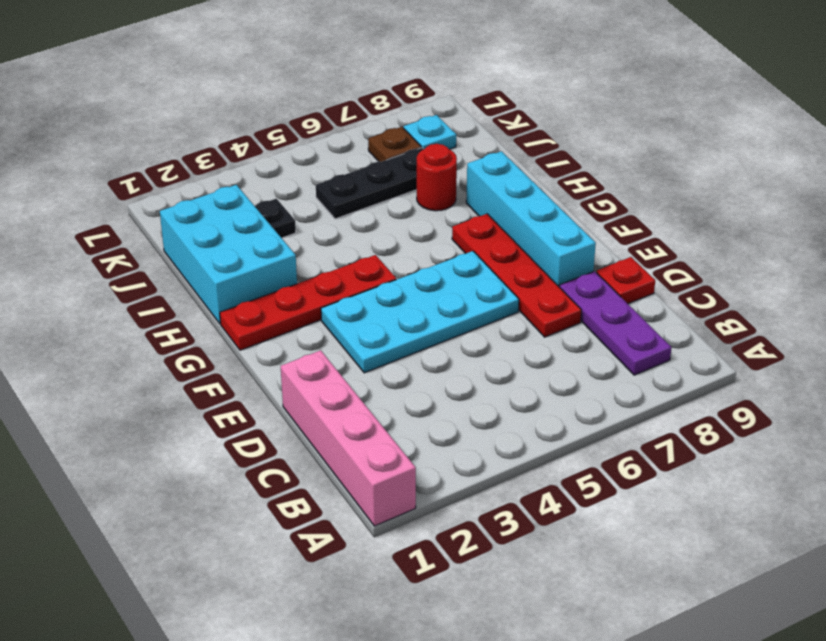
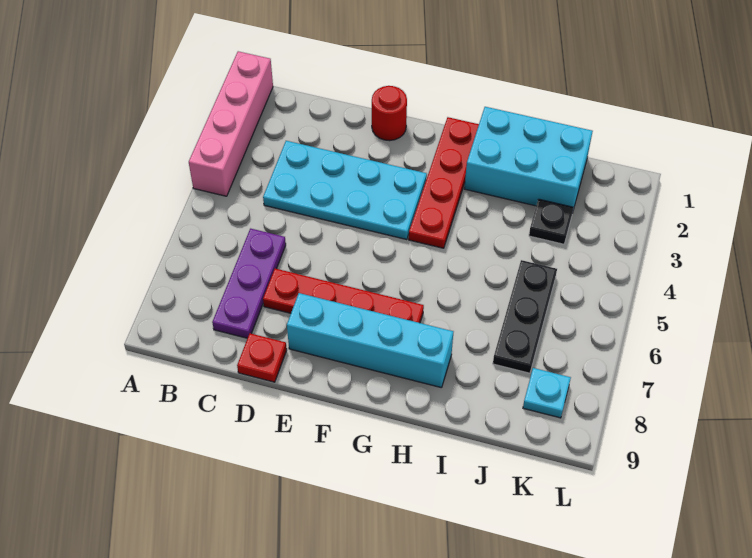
pink brick A1:D1 level 1 -> pink brick A1:A4 level 1
purple plate B8:D8 level 1 -> purple plate C6:C8 level 1
cyan plate E3:F6 level 1 -> cyan plate C3:F4 level 1
red round brick I7 level 1 -> red round brick E1 level 1
brown plate K7 level 1 -> none

